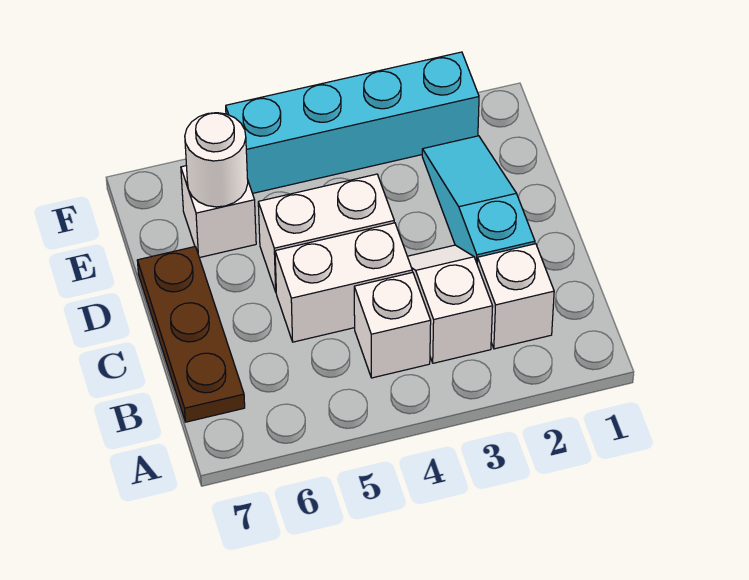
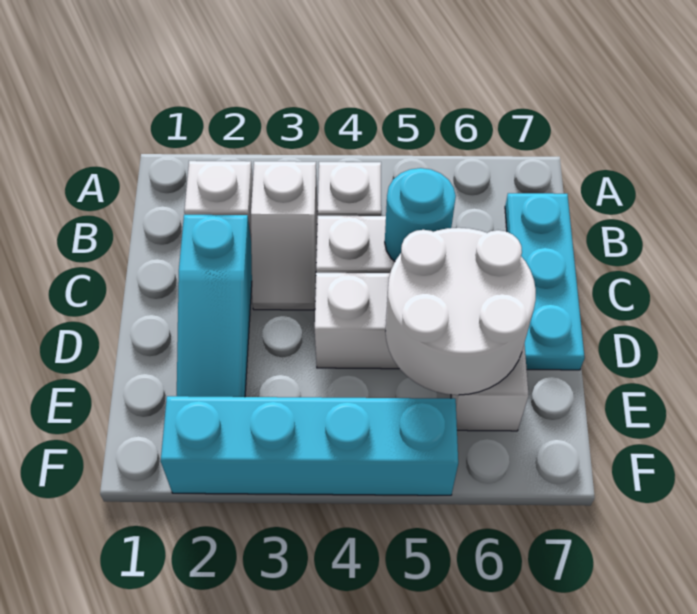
brown plate B7:D7 level 1 -> cyan plate B7:D7 level 1
none -> cyan round brick C5 level 2
white round brick E6 level 2 -> white round brick D5:E6 level 2

